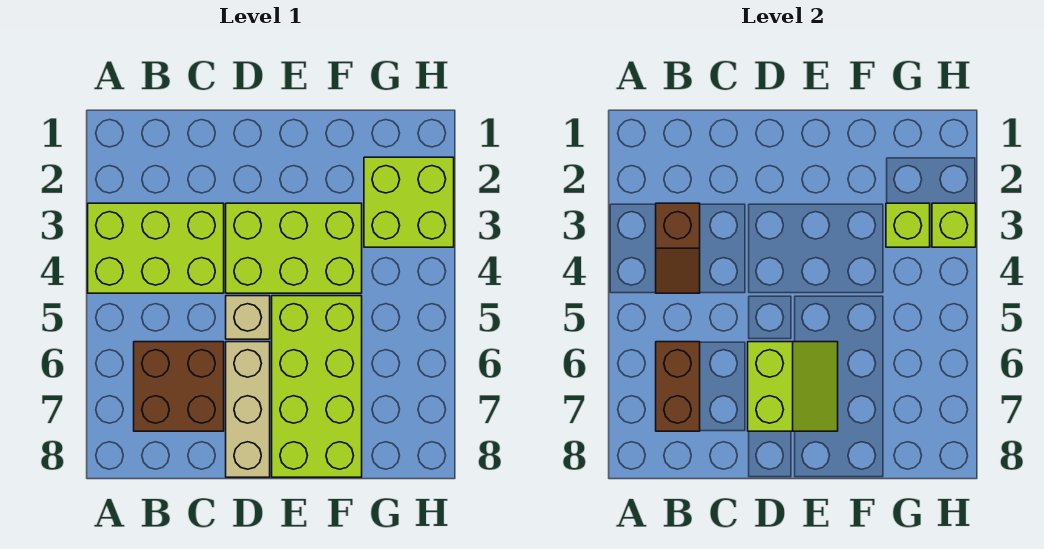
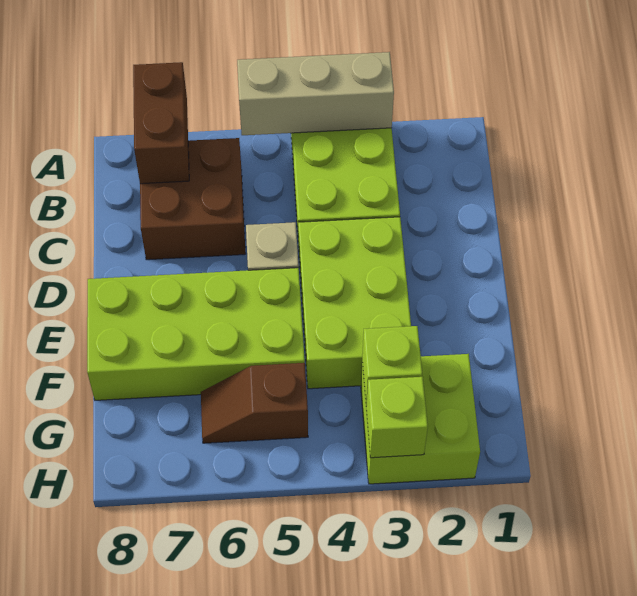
brown slope B3:B4 level 2 top 3 -> brown slope G5:G6 level 1 top 5
brown brick B6:B7 level 2 -> brown brick A7:B7 level 2
tan brick D6:D8 level 1 -> tan brick A3:A5 level 2
lime slope D6:E7 level 2 top D -> none

